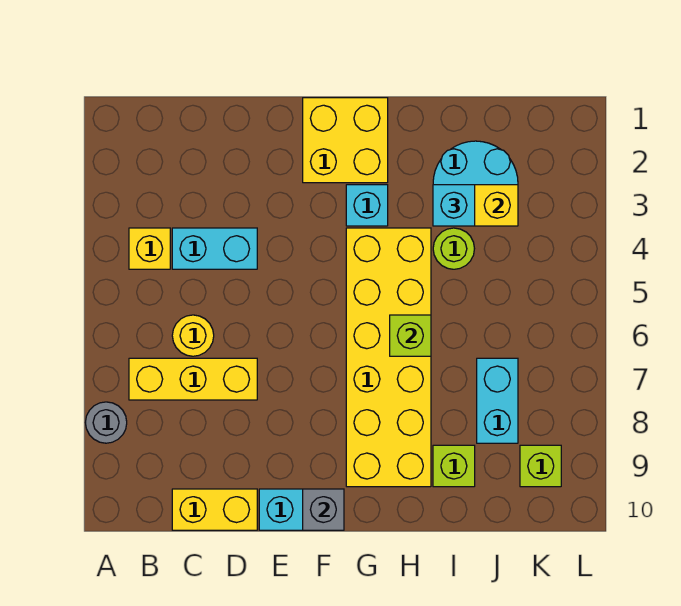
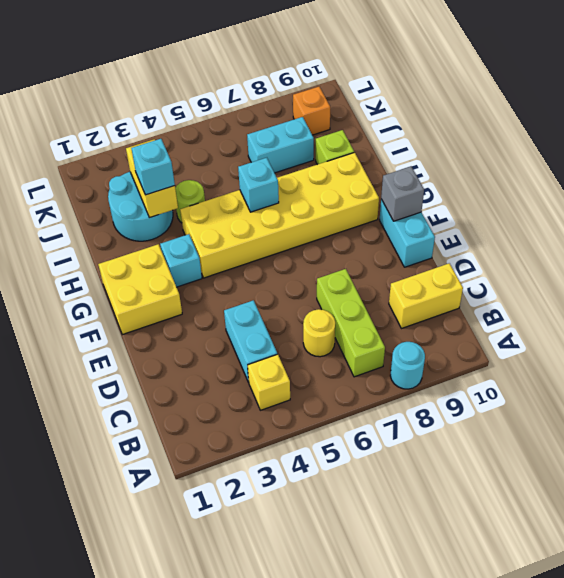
grey round brick A8 level 1 -> cyan round brick A8 level 1
yellow brick B7:D7 level 1 -> lime brick B7:D7 level 1
yellow brick C10:D10 level 1 -> yellow brick C9:C10 level 1
lime brick H6 level 2 -> cyan brick H6 level 2
lime brick K9 level 1 -> orange brick K9 level 1

